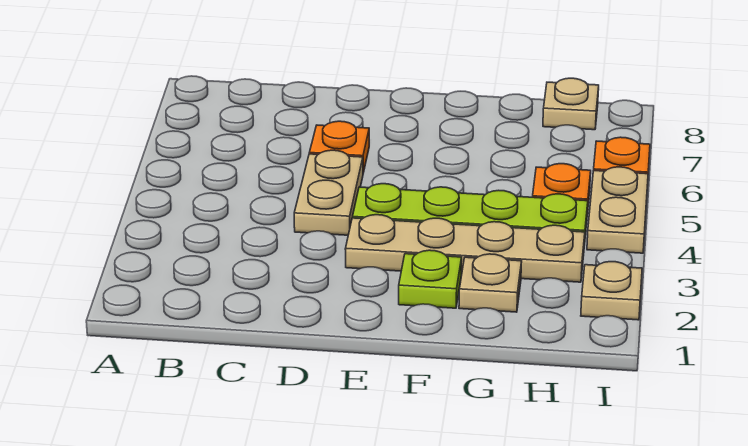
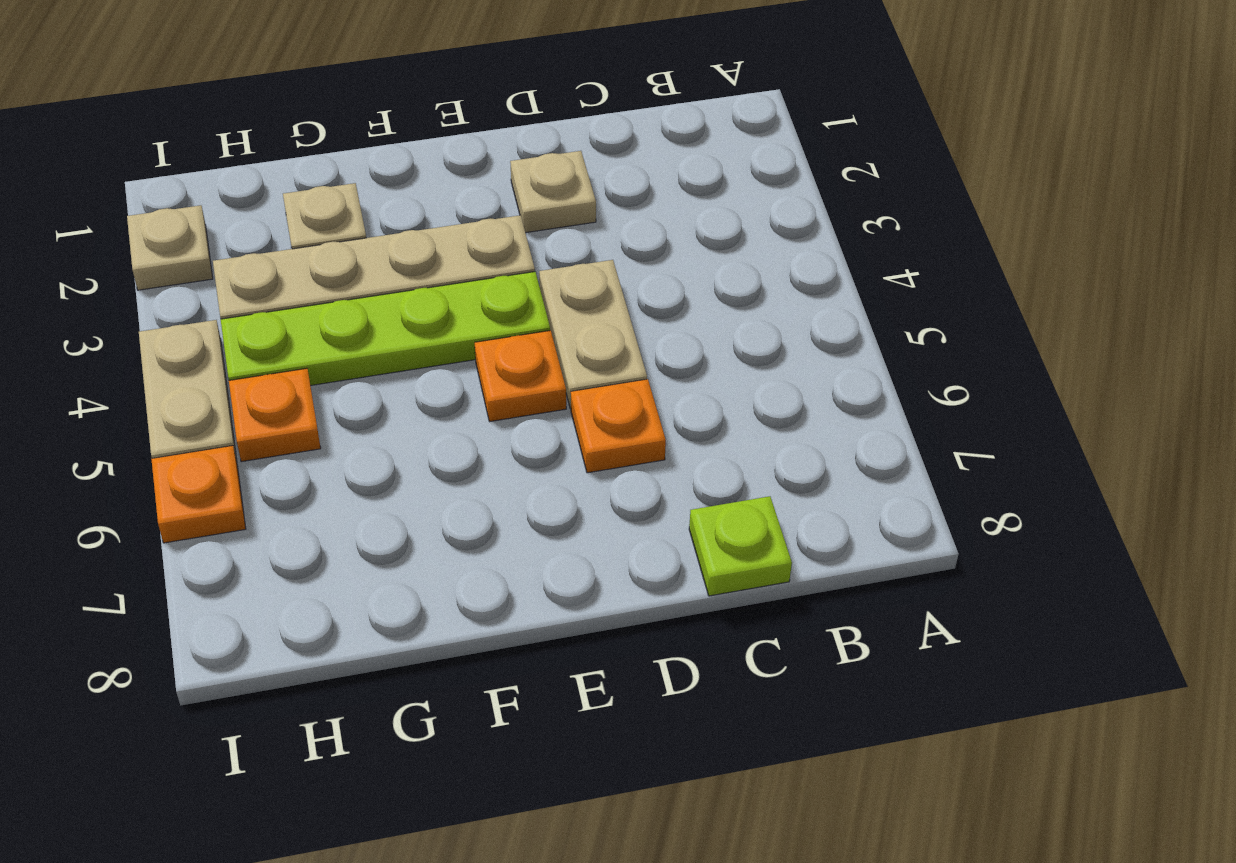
none -> orange plate E5 level 1
lime plate F2 level 1 -> lime plate C8 level 1
tan plate H8 level 1 -> tan plate D2 level 1

